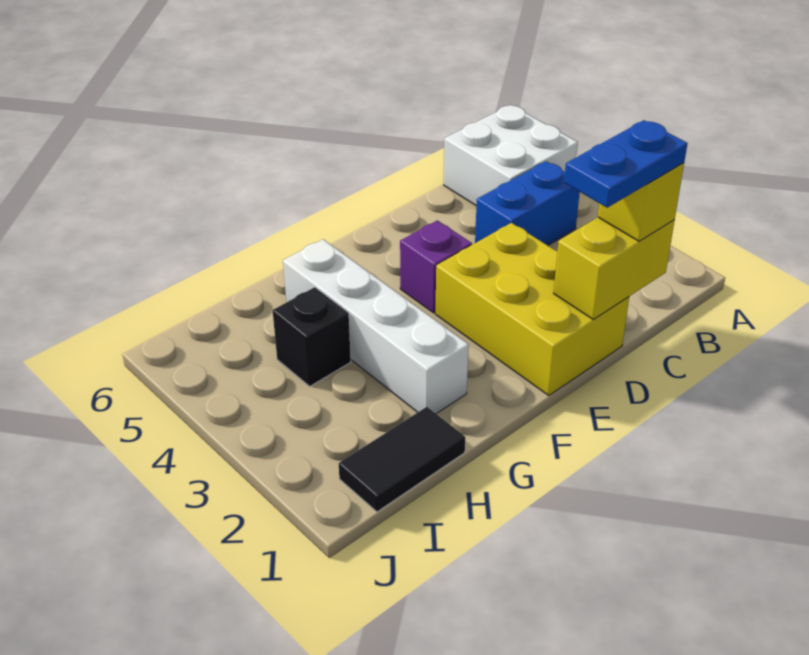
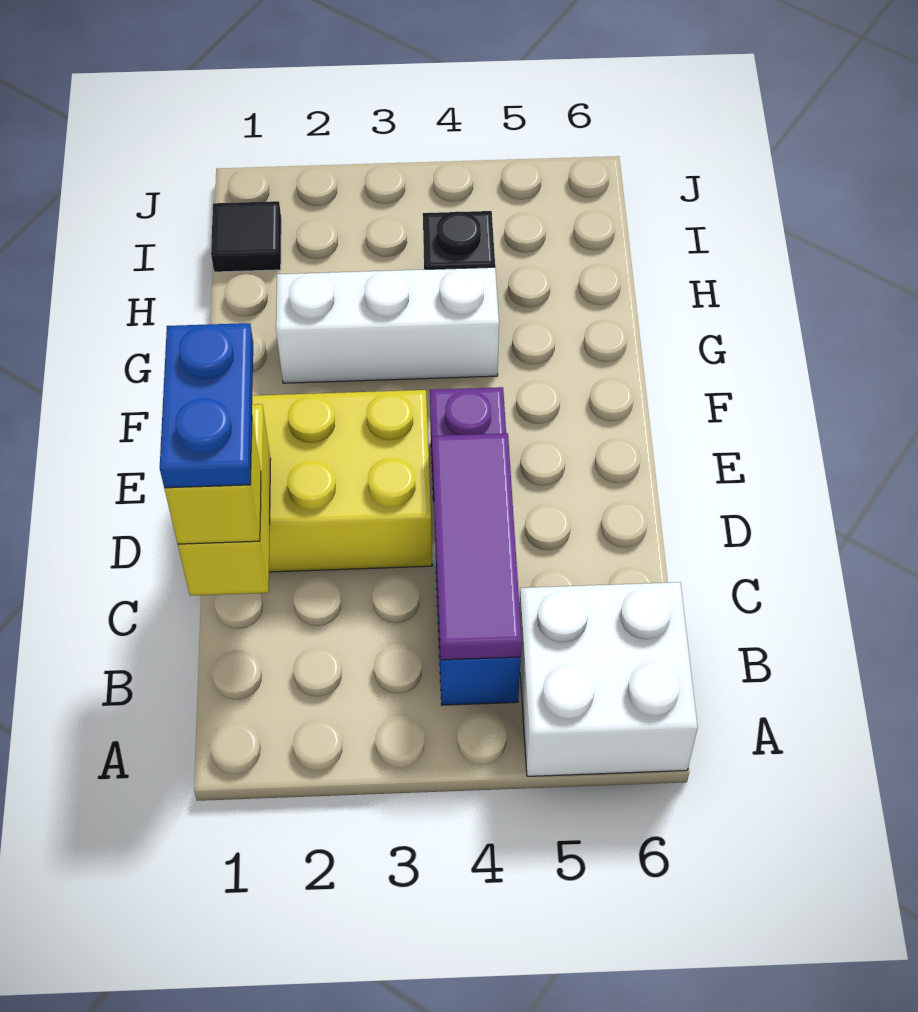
none -> purple tile B4:D4 level 2
white brick G2:G5 level 1 -> white brick G2:G4 level 1
black tile H1:I1 level 1 -> black tile I1 level 1

